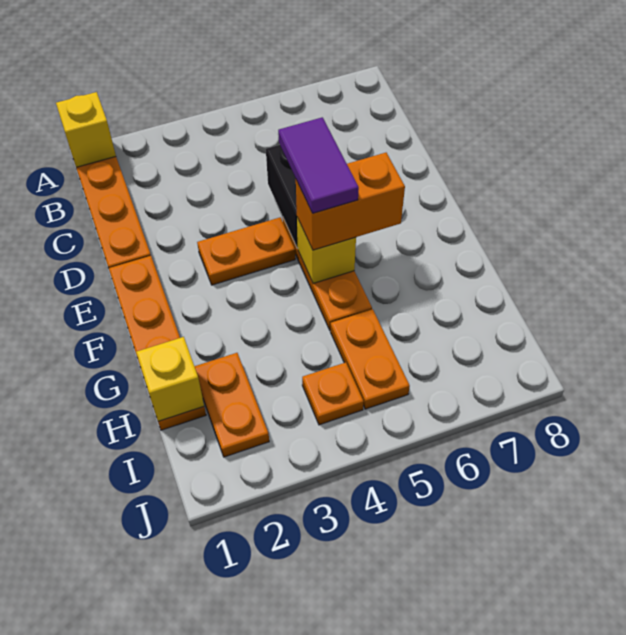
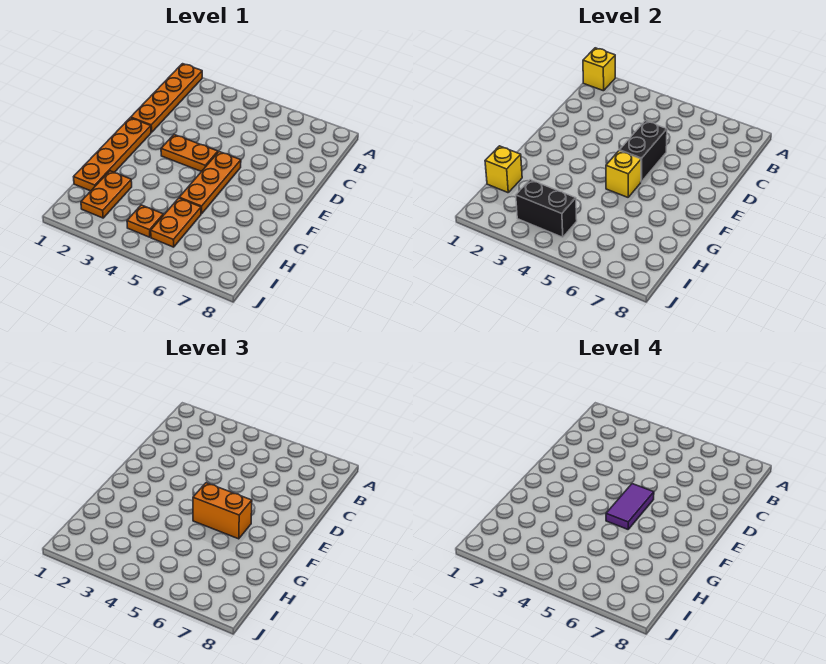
none -> black brick I3:I4 level 2

